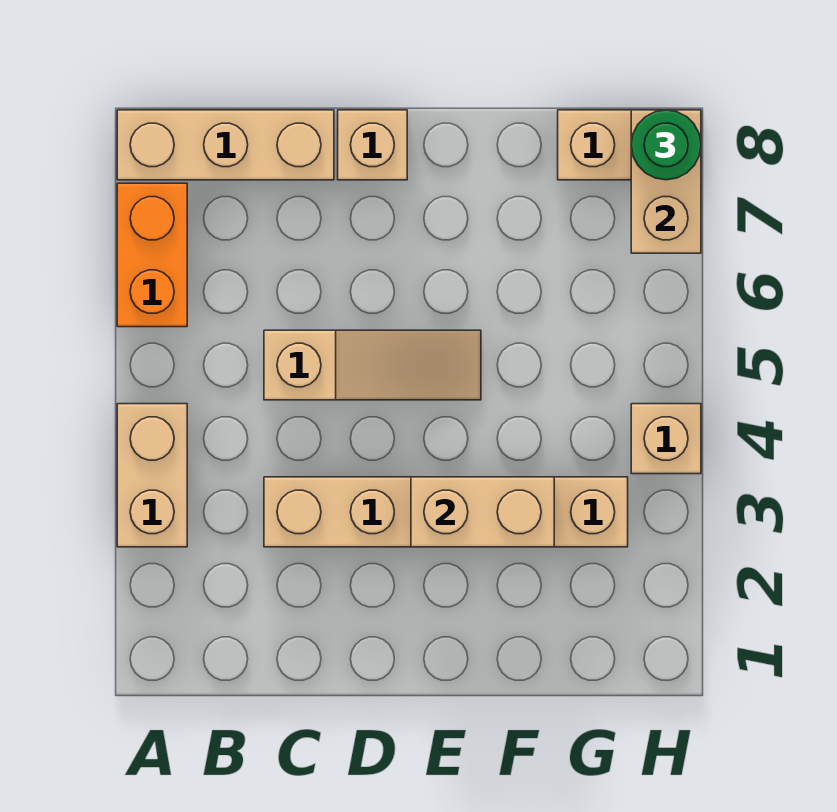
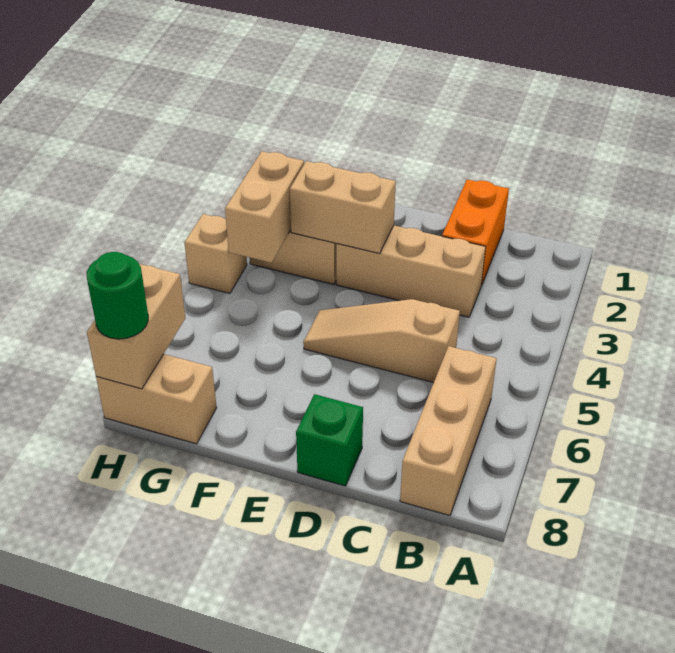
tan brick A3:A4 level 1 -> tan brick G3:G4 level 2
orange brick A6:A7 level 1 -> orange brick C1:C2 level 1
tan brick A8:C8 level 1 -> tan brick B6:B8 level 1
tan brick D8 level 1 -> green brick D8 level 1

